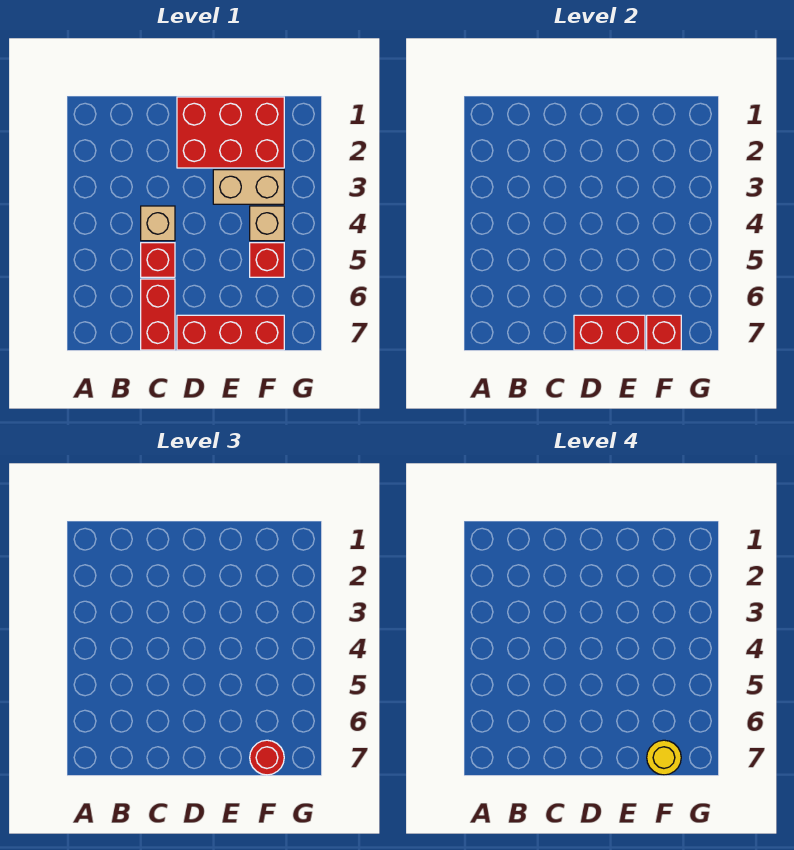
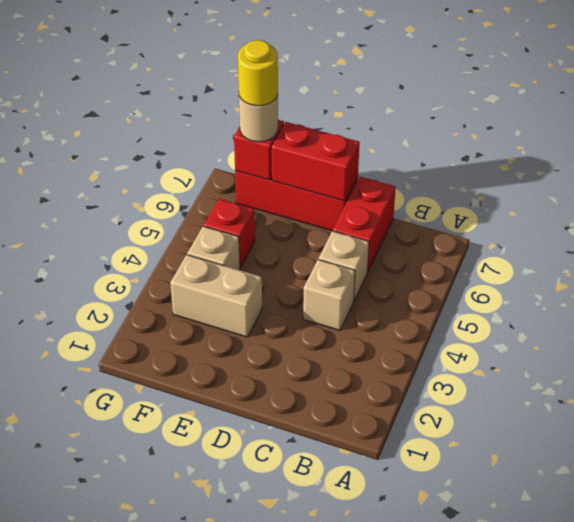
red brick C5 level 1 -> tan brick C5 level 1
red brick D1:F2 level 1 -> none
red round brick F7 level 3 -> tan round brick F7 level 3

